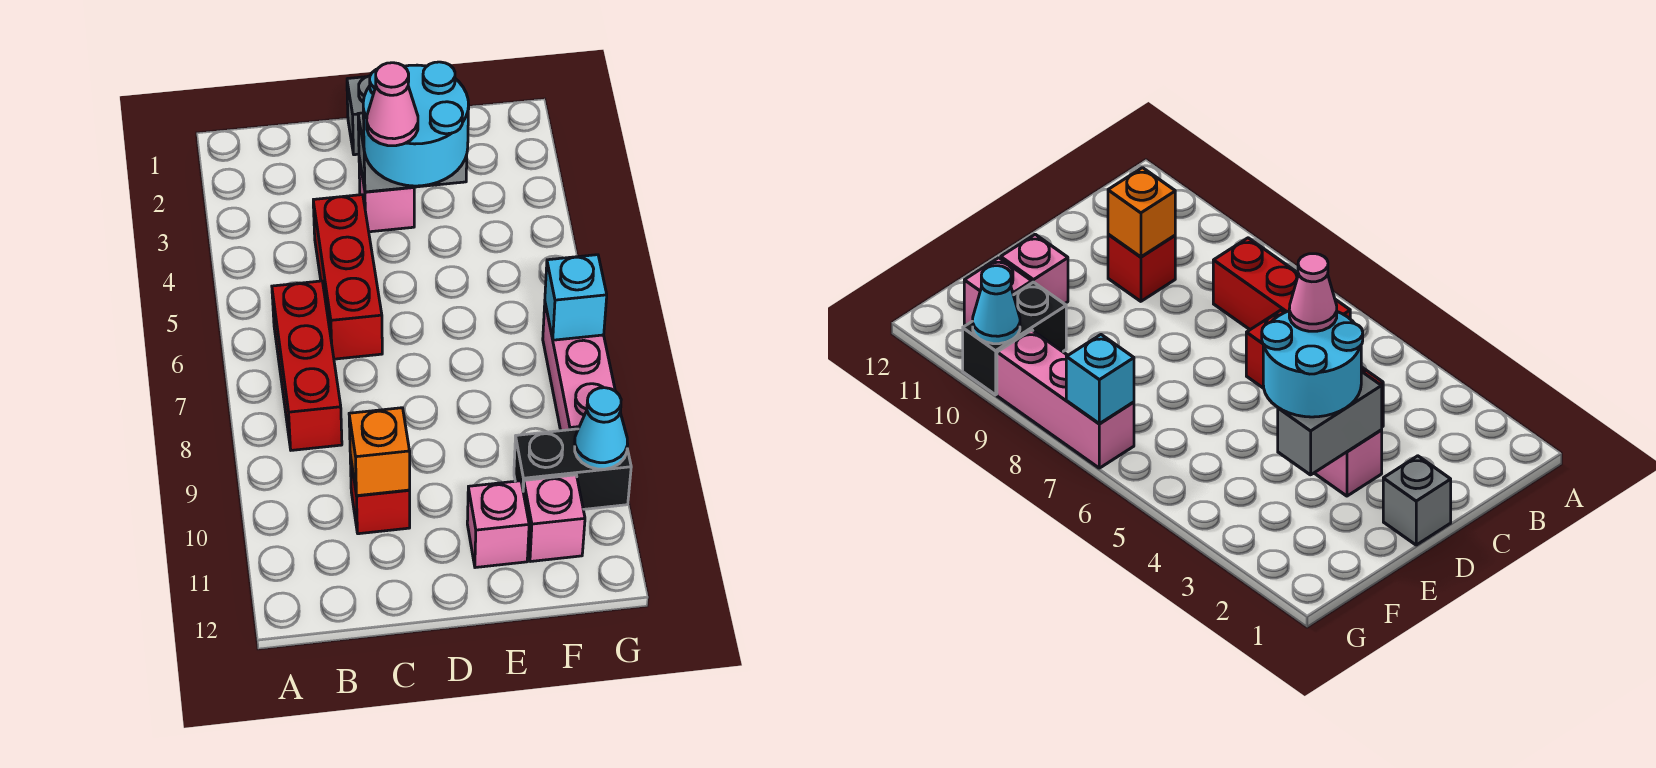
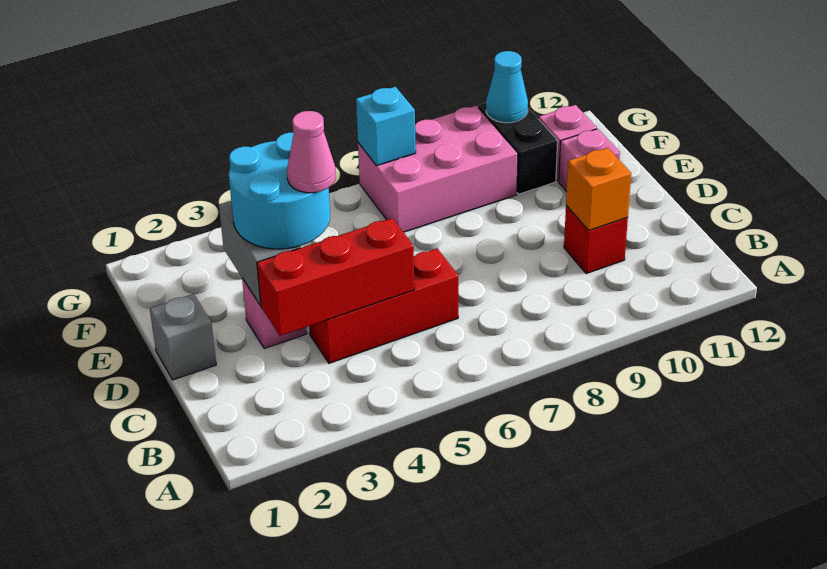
red brick B6:B8 level 1 -> red brick C3:C5 level 2
pink brick G7:G9 level 1 -> pink brick F7:G9 level 1

